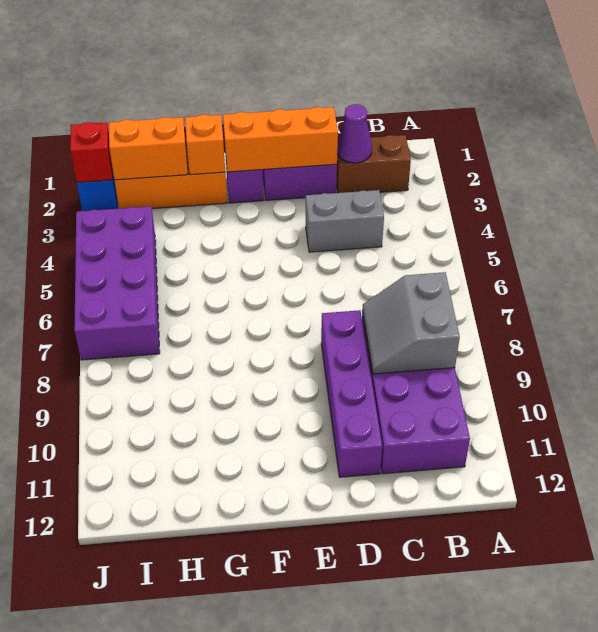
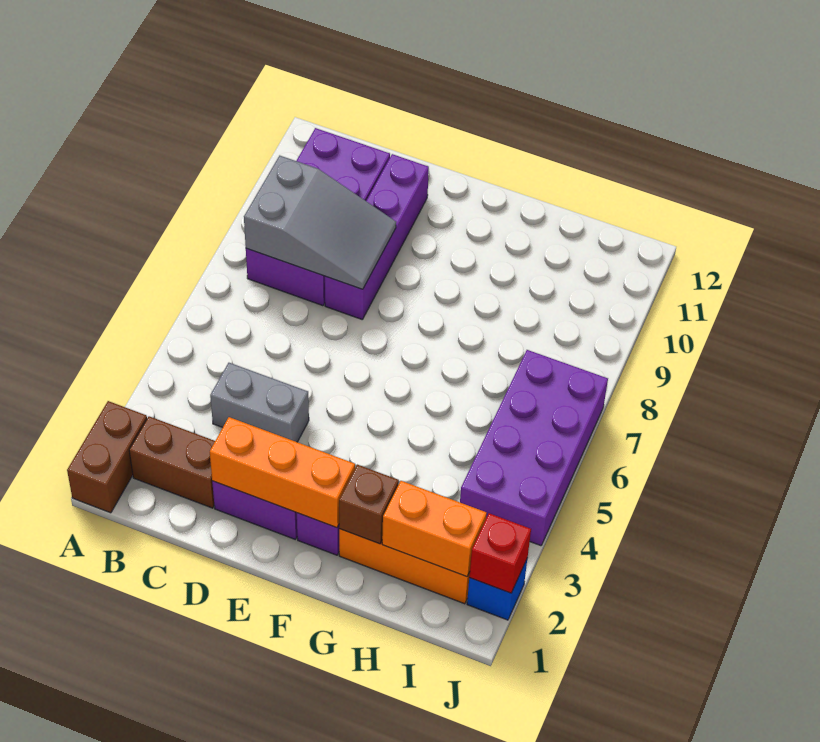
none -> brown brick A1:A2 level 1
grey slope B8:C9 level 2 top B -> grey slope B8:D9 level 2 top B
purple cone C2 level 2 -> none
orange brick G2 level 2 -> brown brick G2 level 2

